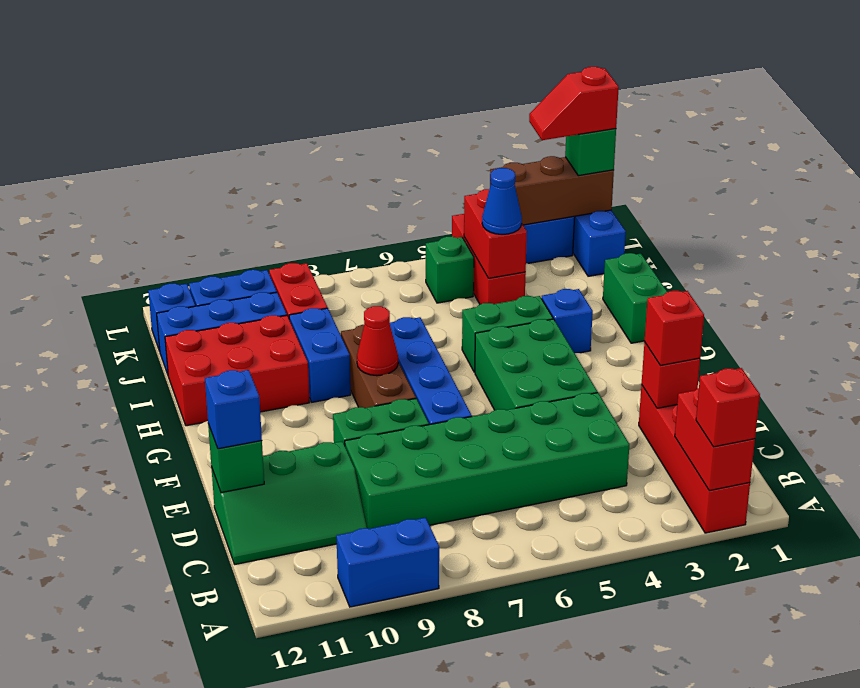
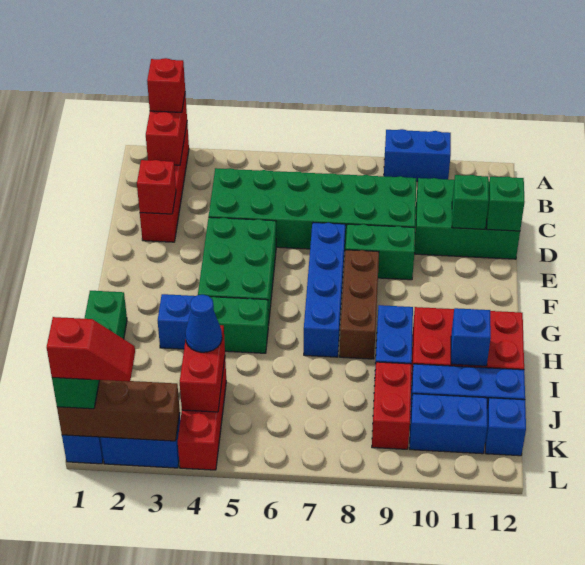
green slope C10:D12 level 1 top D -> green brick C10:D12 level 1
red brick D2 level 3 -> none
blue brick D12 level 3 -> blue brick I11 level 2
red cone G8 level 2 -> none
green brick K5 level 1 -> green brick D11 level 2

